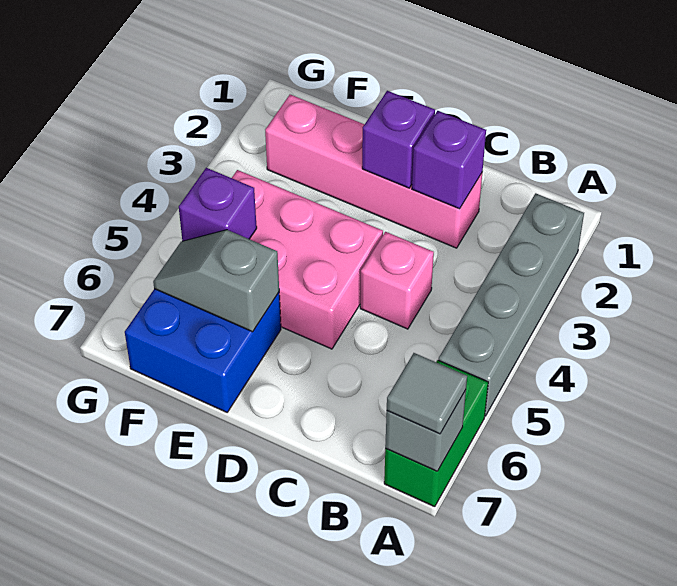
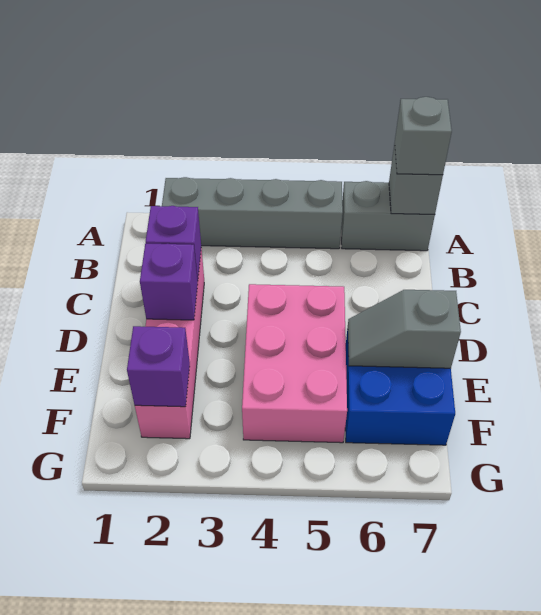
green brick A6:A7 level 1 -> grey brick A6:A7 level 1
grey tile A7 level 3 -> grey brick A7 level 3
pink brick C4 level 1 -> none
grey slope E6:F6 level 2 top E -> grey slope E6:E7 level 2 top 7
purple brick F5 level 2 -> purple brick F2 level 2

